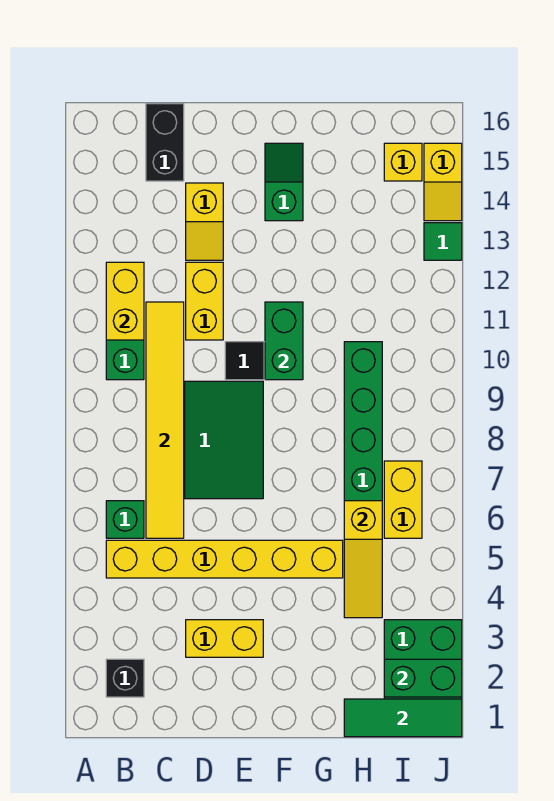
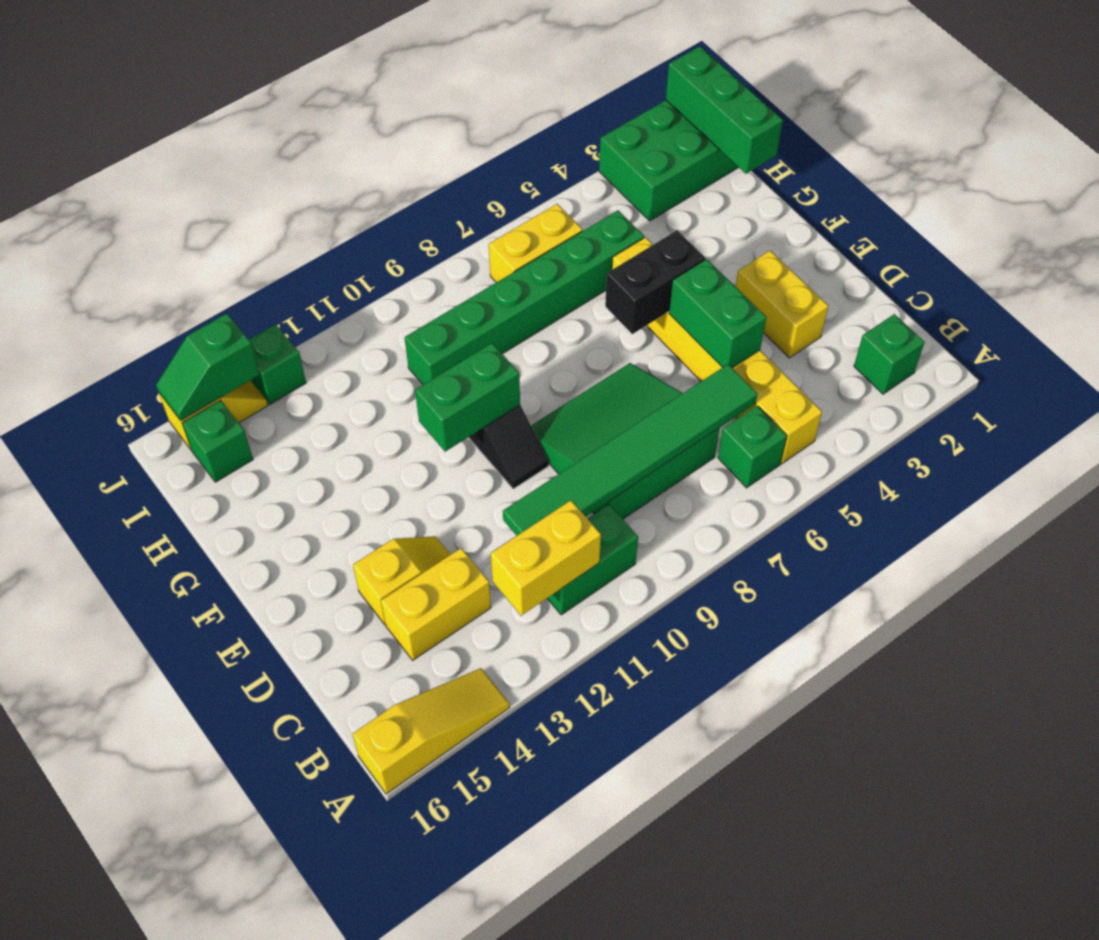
black brick B2 level 1 -> green brick B2 level 1
yellow tile C6:C11 level 2 -> green tile C6:C11 level 2
black brick C15:C16 level 1 -> black brick F5:F6 level 2
yellow brick D11:D12 level 1 -> yellow brick C13:C14 level 1
green slope F14:F15 level 1 top 14 -> green slope J14:J15 level 2 top 14
green tile H1:J1 level 2 -> green brick H1:J1 level 2
yellow slope H4:H6 level 2 top 6 -> yellow slope A14:A16 level 1 top 16
green brick I2:J2 level 2 -> green brick D5:E5 level 2
yellow brick I15 level 1 -> green brick I15 level 1
green tile J13 level 1 -> green brick J13 level 1

